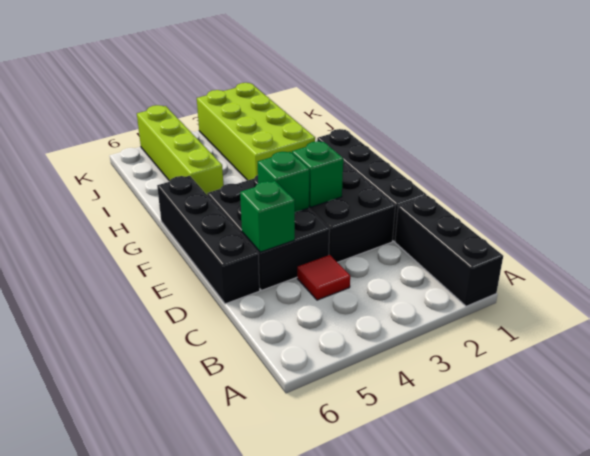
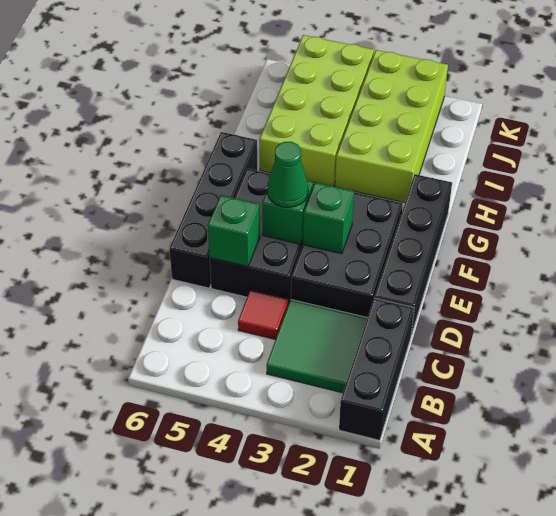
none -> green tile B2:C3 level 1
none -> green cone E4 level 3
lime brick H5:K5 level 1 -> lime brick H4:K5 level 1

